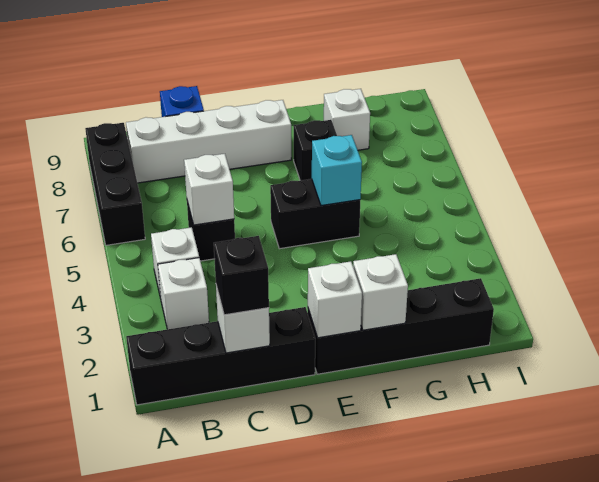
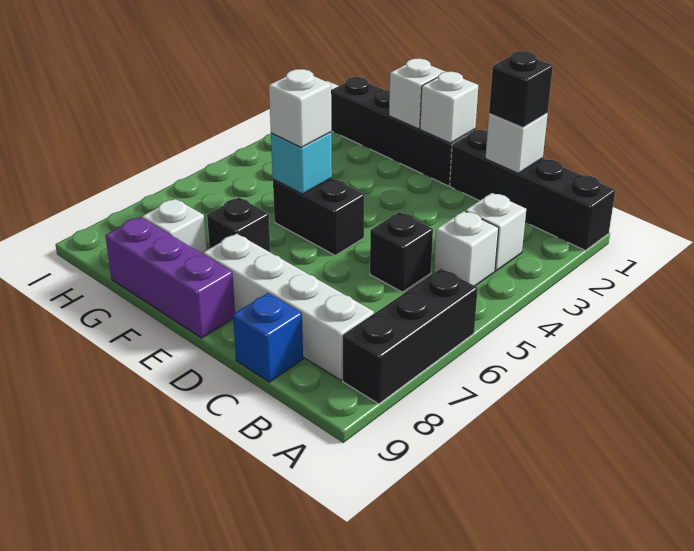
white brick C5 level 2 -> white brick F5 level 3
none -> purple brick E9:G9 level 1

